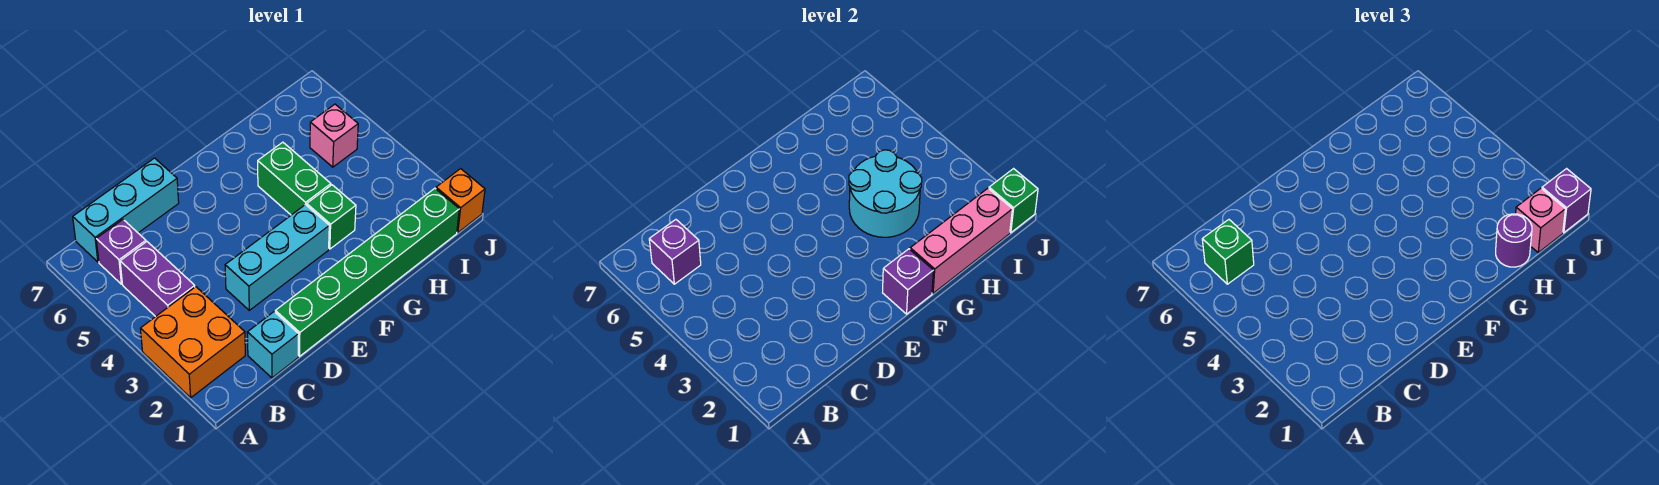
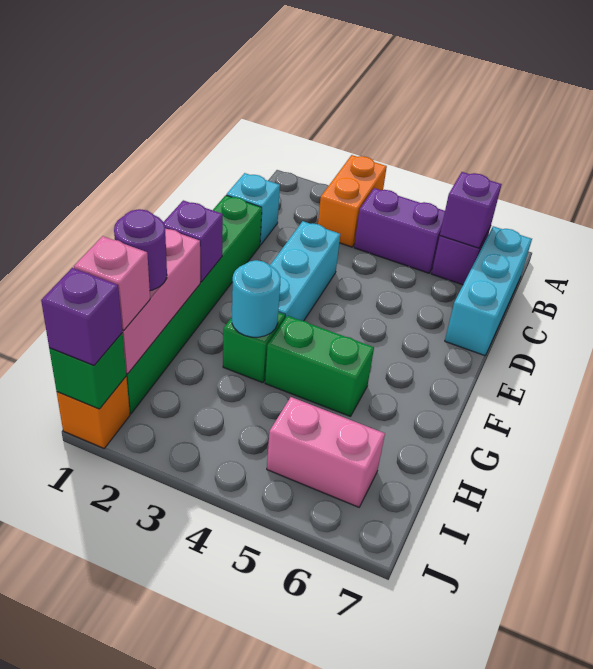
orange brick A2:B3 level 1 -> orange brick A3:B3 level 1
green brick B6 level 3 -> none
cyan round brick G3:H4 level 2 -> cyan round brick G3 level 2
pink brick I5 level 1 -> pink brick I5:I6 level 1

